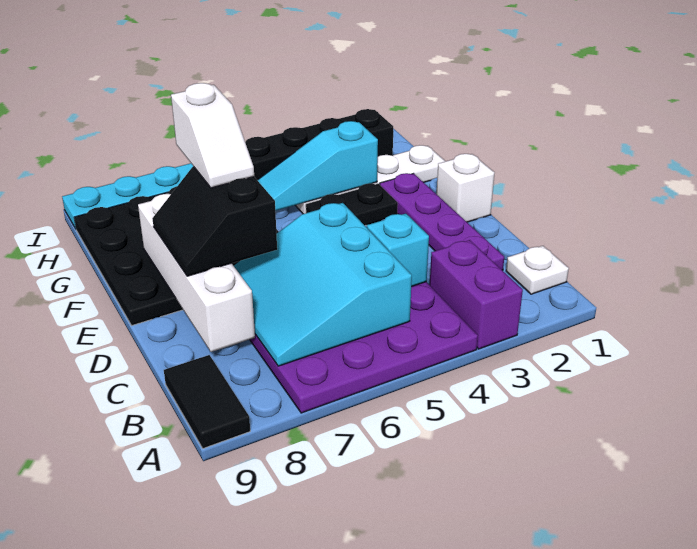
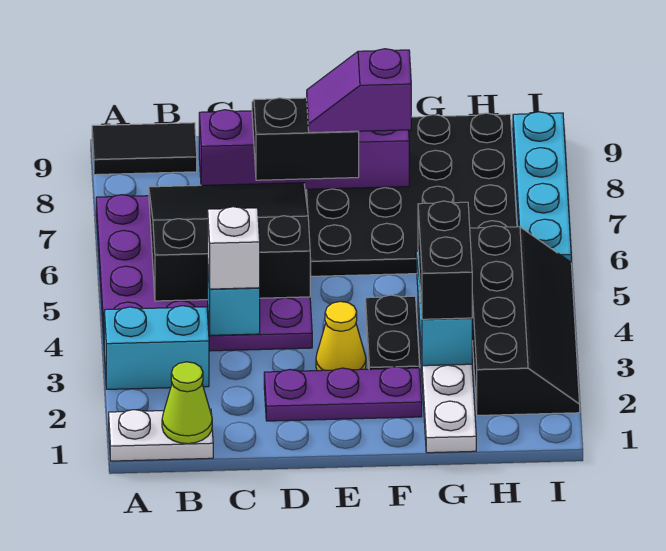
purple brick A3:B3 level 1 -> cyan brick A3:B3 level 1
white plate B1 level 1 -> white plate A1:B1 level 1
none -> lime cone B1 level 2
cyan slope B5:D7 level 2 top 5 -> black slope B5:D7 level 2 top 5
purple plate C2:F2 level 1 -> purple plate D2:F2 level 1
white brick C8:F8 level 2 -> purple brick C8:F8 level 2
white brick E1 level 1 -> white brick C4 level 3
none -> yellow cone E3 level 1
white slope E7:F7 level 4 top F -> purple slope E7:F7 level 4 top F
none -> black brick G3:G4 level 3

